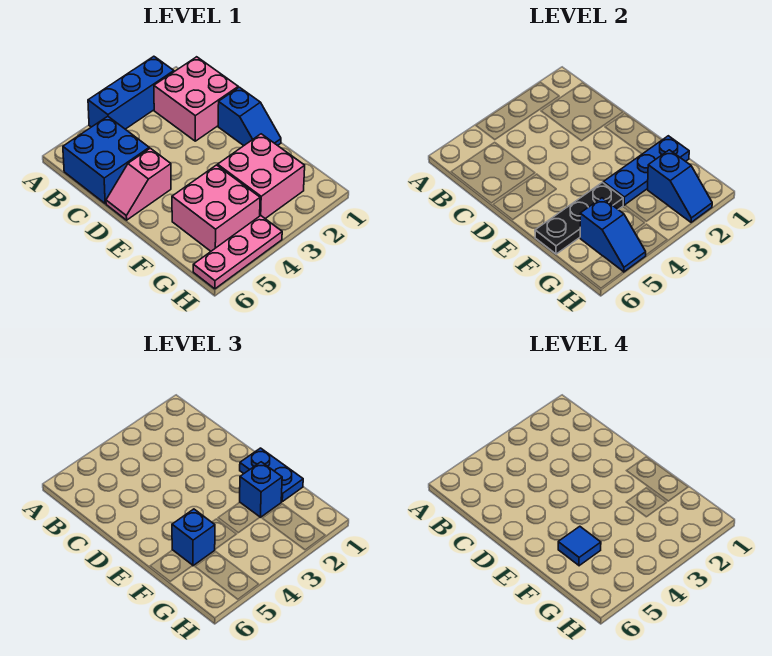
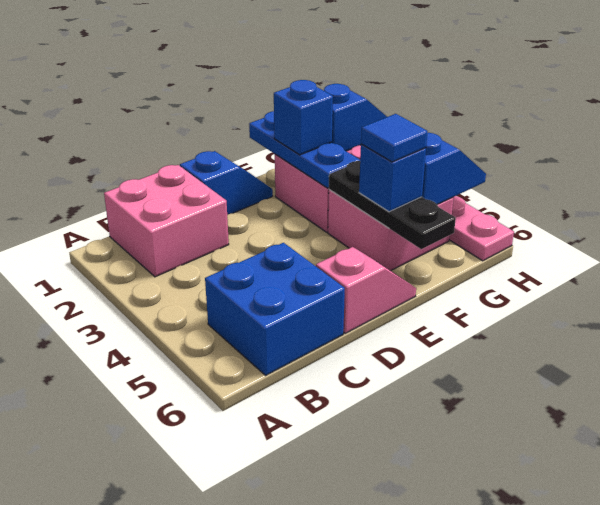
blue brick A2:A4 level 1 -> none
pink slope D5:D6 level 1 top 5 -> pink slope D6:E6 level 1 top D
blue plate E1:F1 level 3 -> none

